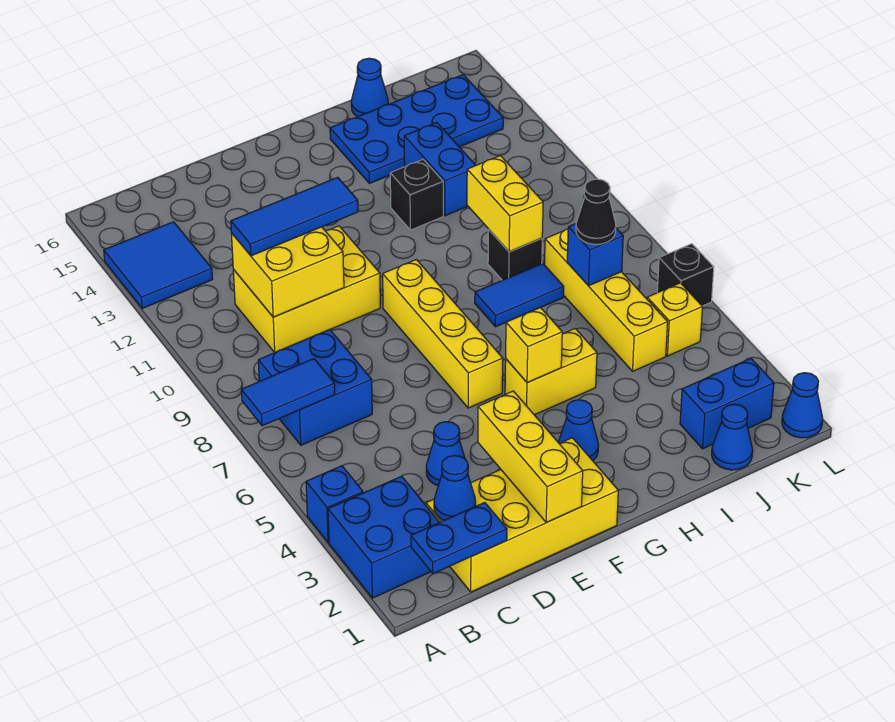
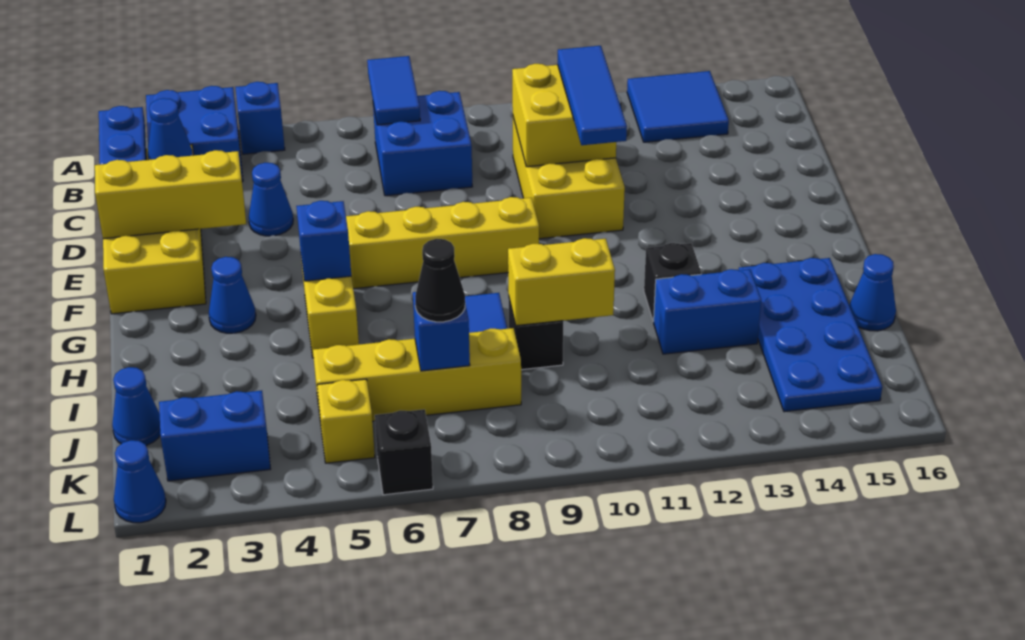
yellow brick G5 level 2 -> blue brick G5 level 2
blue brick J2:K2 level 1 -> blue brick K2:K3 level 1

